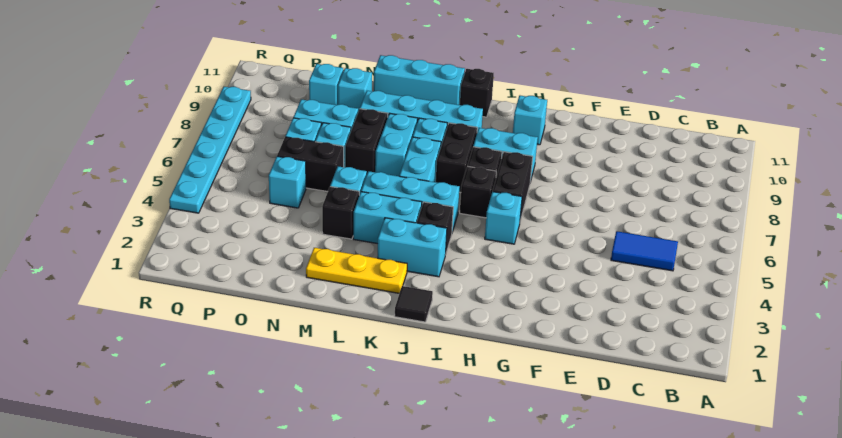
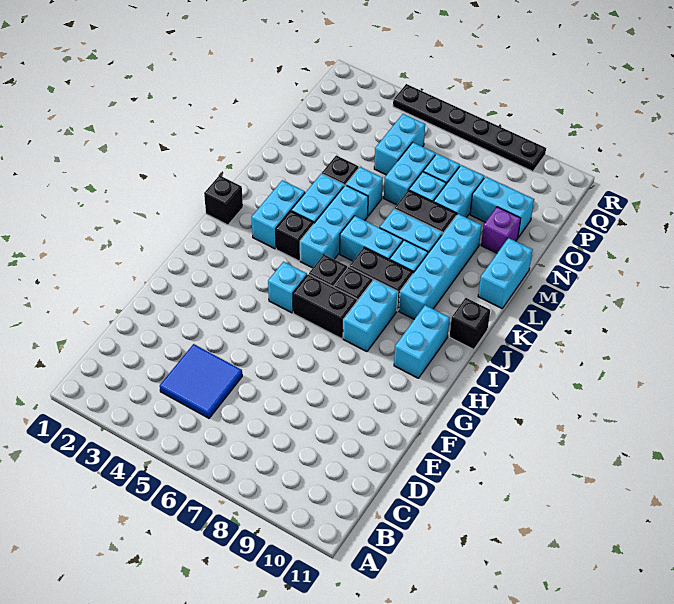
blue tile C5:D5 level 1 -> blue tile C4:D5 level 1
cyan brick H10 level 1 -> cyan brick H10:I10 level 1
black tile J1 level 1 -> black brick J1 level 1
yellow plate K2:M2 level 1 -> none
cyan brick K11:M11 level 1 -> cyan brick L11:M11 level 1
black brick N6:O6 level 1 -> cyan brick N6:O6 level 1
cyan brick N10 level 1 -> purple brick N10 level 1
cyan brick O5 level 1 -> cyan brick O5:P5 level 1
cyan brick O10 level 1 -> cyan brick O9:O10 level 1
cyan plate R4:R9 level 1 -> black plate R4:R9 level 1

